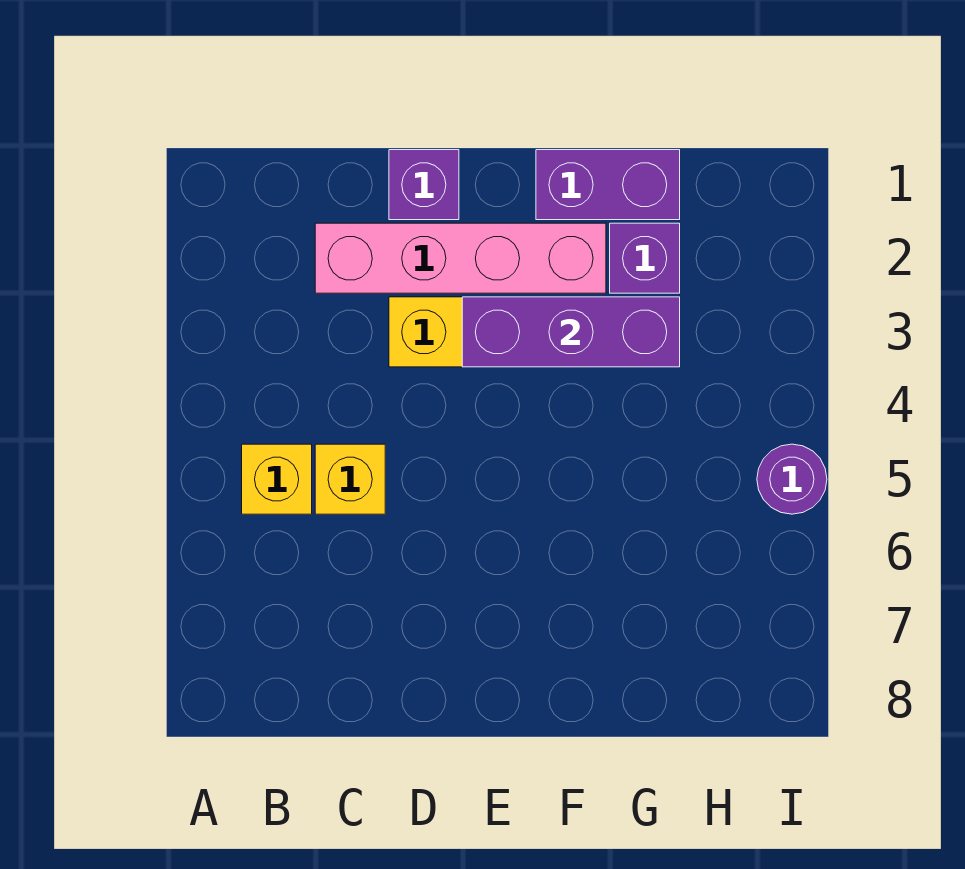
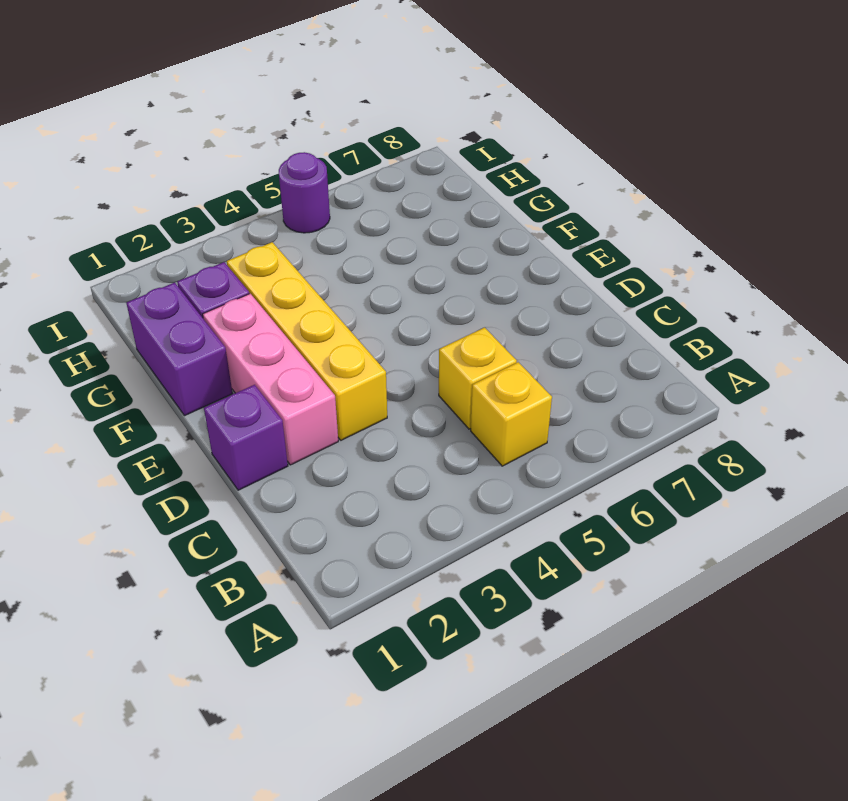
pink brick C2:F2 level 1 -> pink brick D2:F2 level 1
purple brick E3:G3 level 2 -> none

